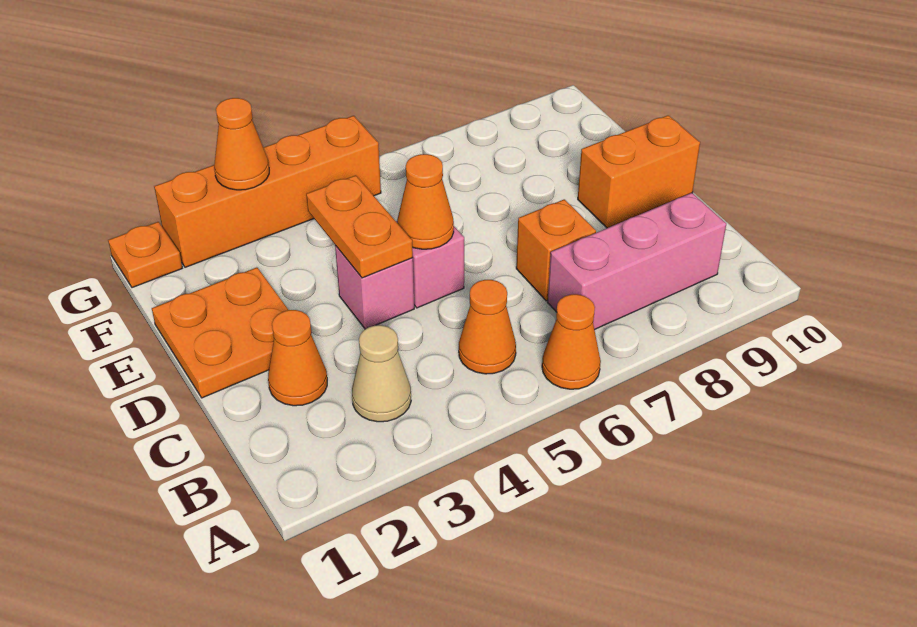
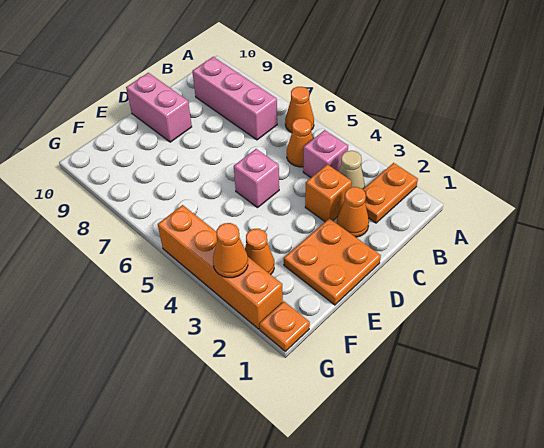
orange brick C7 level 1 -> orange brick C3 level 1
pink brick D4 level 1 -> pink brick B4 level 1
orange plate D4:E4 level 2 -> orange plate A2:B2 level 1
orange cone D5 level 2 -> orange cone F3 level 1
orange brick D9:D10 level 1 -> pink brick D9:D10 level 1

